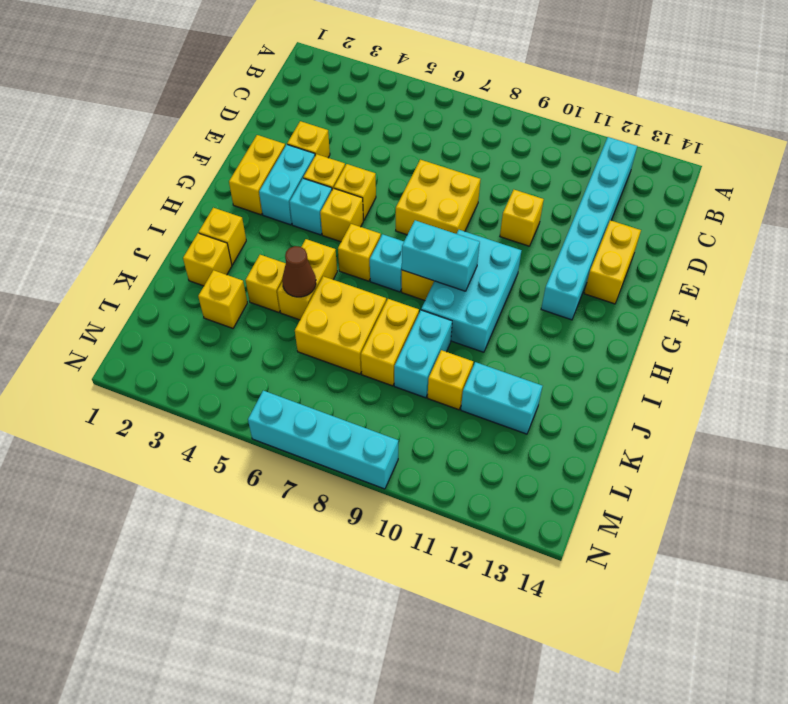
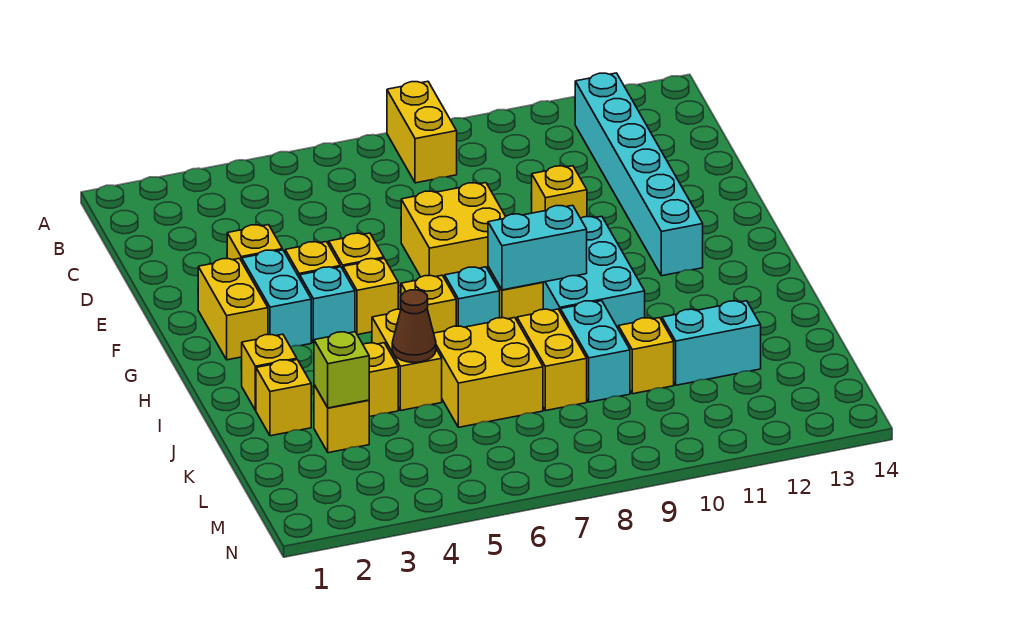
yellow brick E13:F13 level 1 -> yellow brick A8:B8 level 1
none -> lime brick K3 level 2
cyan brick N6:N9 level 1 -> none

